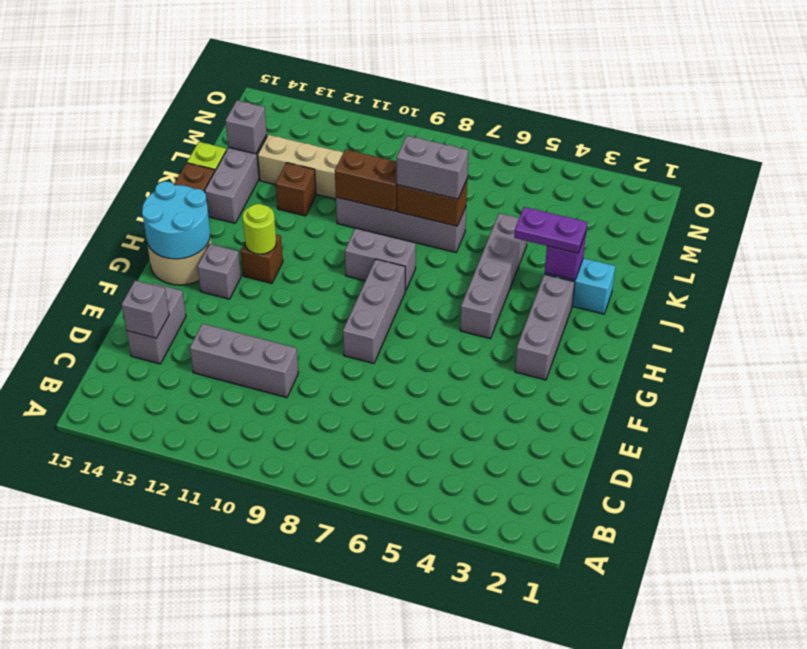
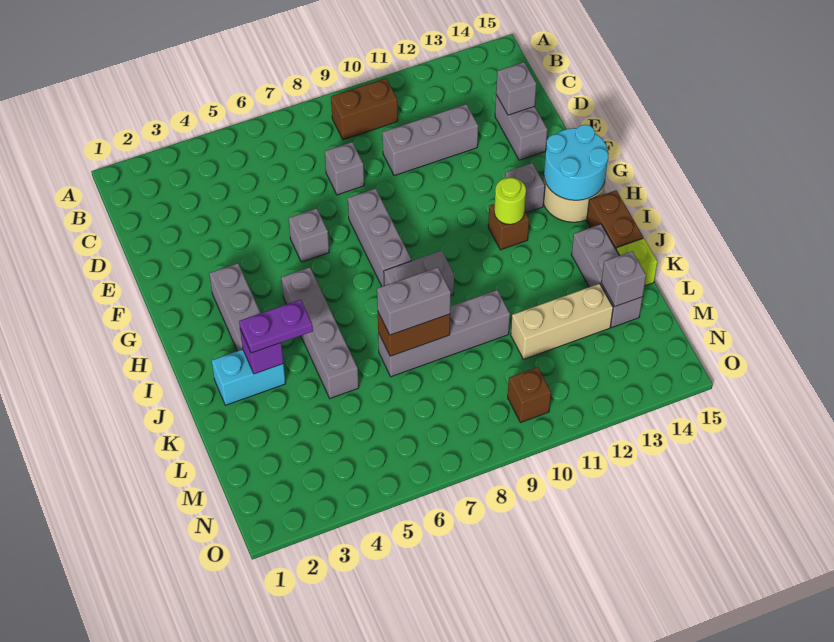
none -> grey brick D8 level 1
none -> grey brick F6 level 1
brown brick K9:K10 level 2 -> brown brick B9:B10 level 1
brown brick K12 level 1 -> brown brick N10 level 1

